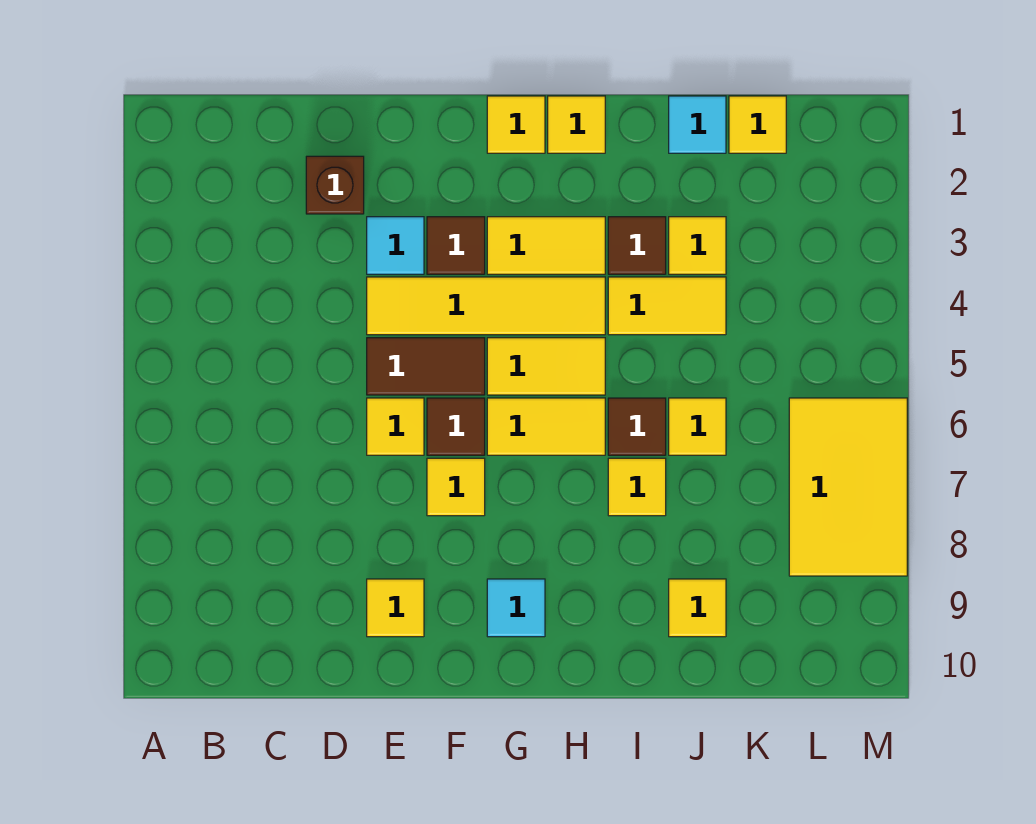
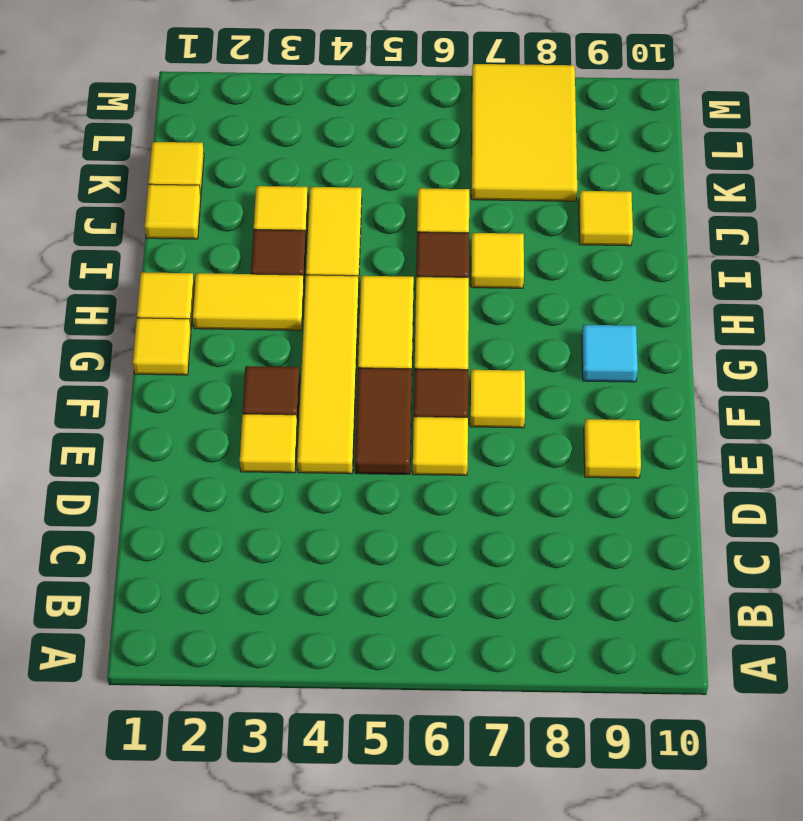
brown brick D2 level 1 -> none
cyan tile E3 level 1 -> yellow tile E3 level 1
yellow tile G3:H3 level 1 -> yellow tile H2:H3 level 1
cyan tile J1 level 1 -> yellow tile J1 level 1
yellow tile L6:M8 level 1 -> yellow tile K7:M8 level 1

